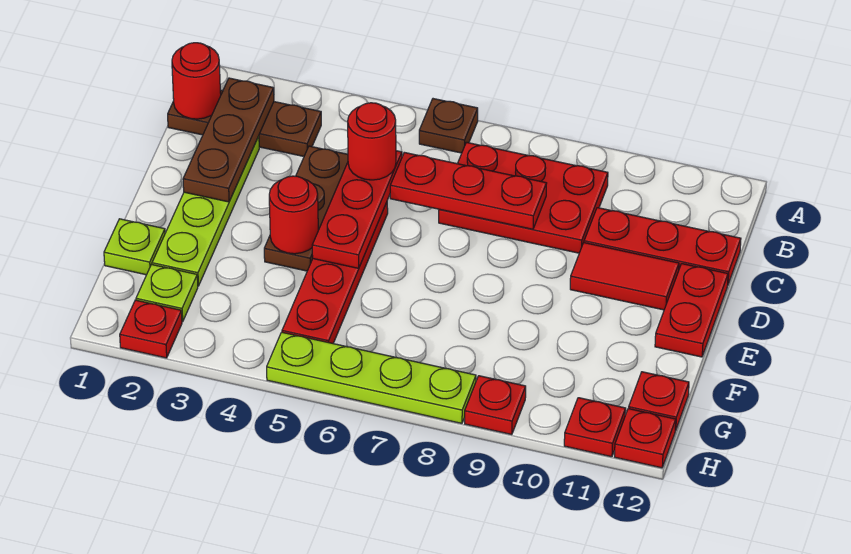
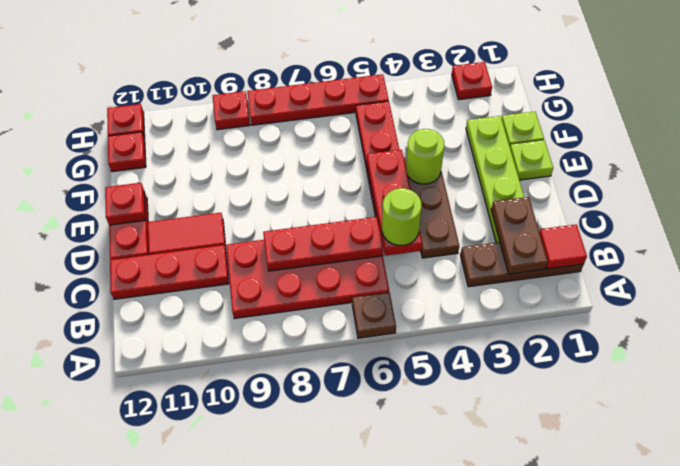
red round brick B1 level 2 -> red tile B1 level 2
brown plate B2:D2 level 2 -> brown plate B2:C2 level 2
red plate B7:C9 level 1 -> red plate B6:C9 level 1
red round brick C5 level 3 -> lime round brick C5 level 3
red round brick E4 level 2 -> lime round brick E4 level 2
lime plate G2 level 1 -> lime plate E1 level 1
lime plate H5:H8 level 1 -> red plate H5:H8 level 1
red plate H11 level 1 -> red plate E12 level 2

